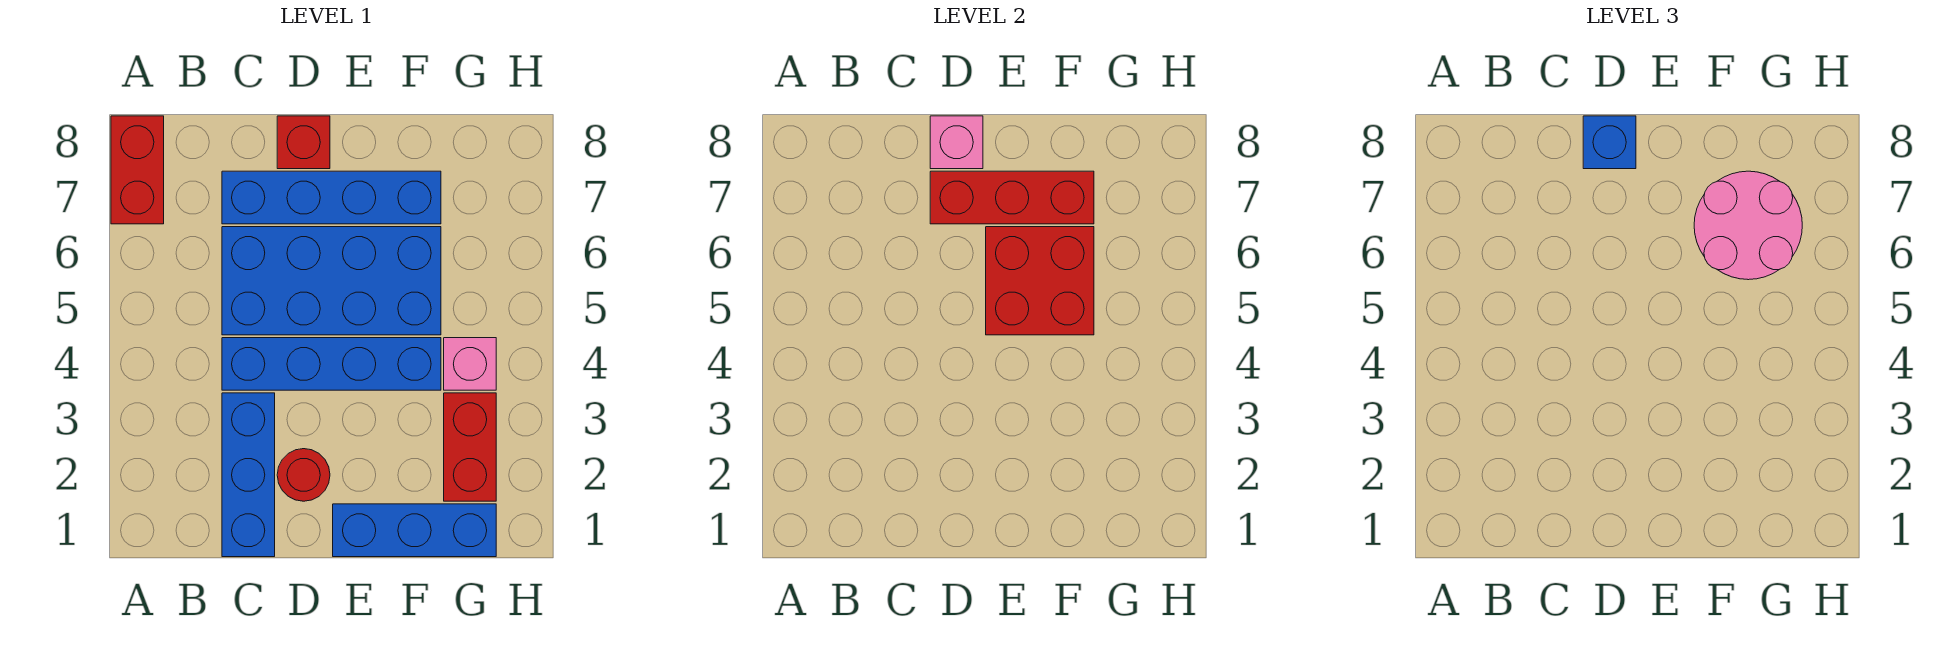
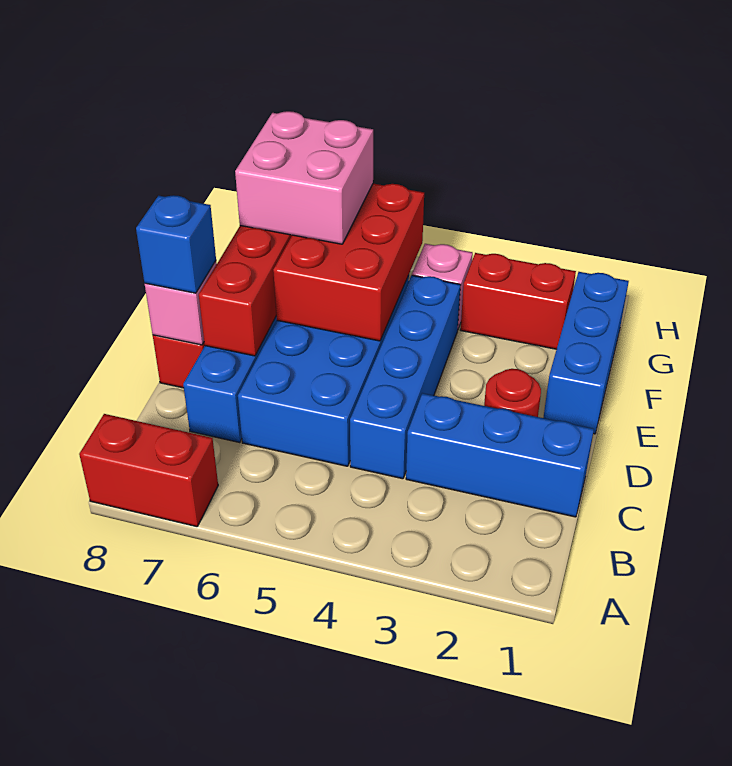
red brick E5:F6 level 2 -> red brick E5:G6 level 2
pink round brick F6:G7 level 3 -> pink brick F6:G7 level 3

